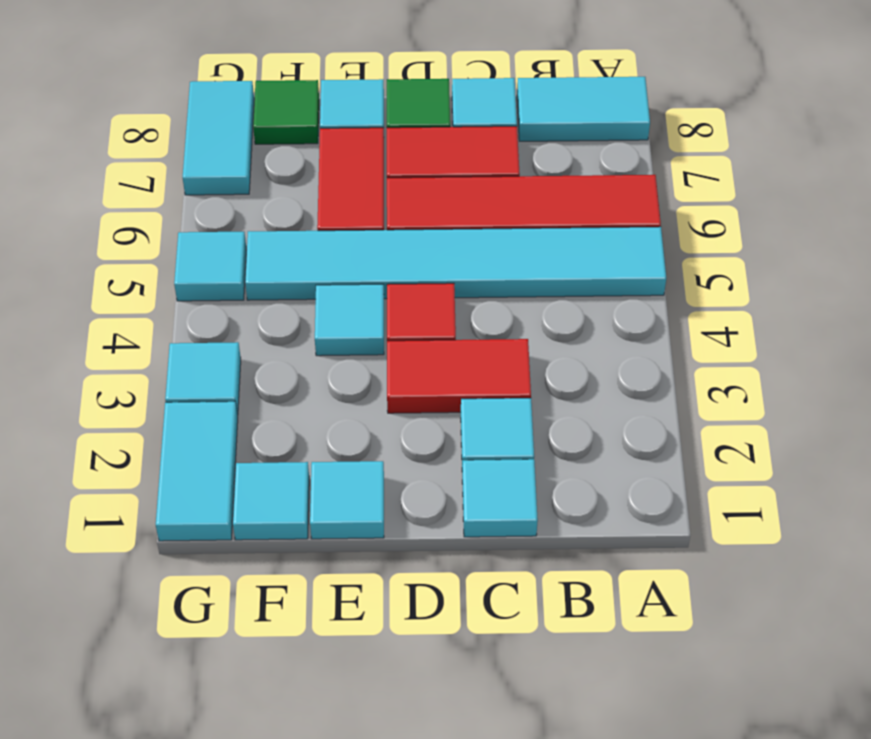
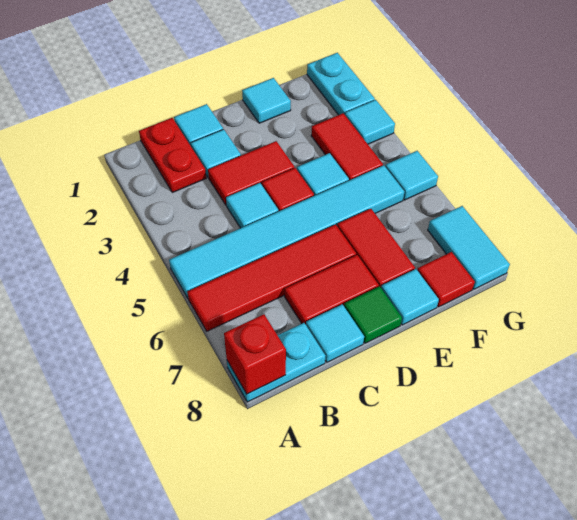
cyan tile A8:B8 level 1 -> cyan plate A8:B8 level 1
none -> red brick A8 level 2
none -> red plate B1:B2 level 1
cyan tile F1 level 1 -> cyan tile C4 level 1
none -> red tile F3:F4 level 1
green tile F8 level 1 -> red tile F8 level 1
cyan tile G1:G2 level 1 -> cyan plate G1:G2 level 1

